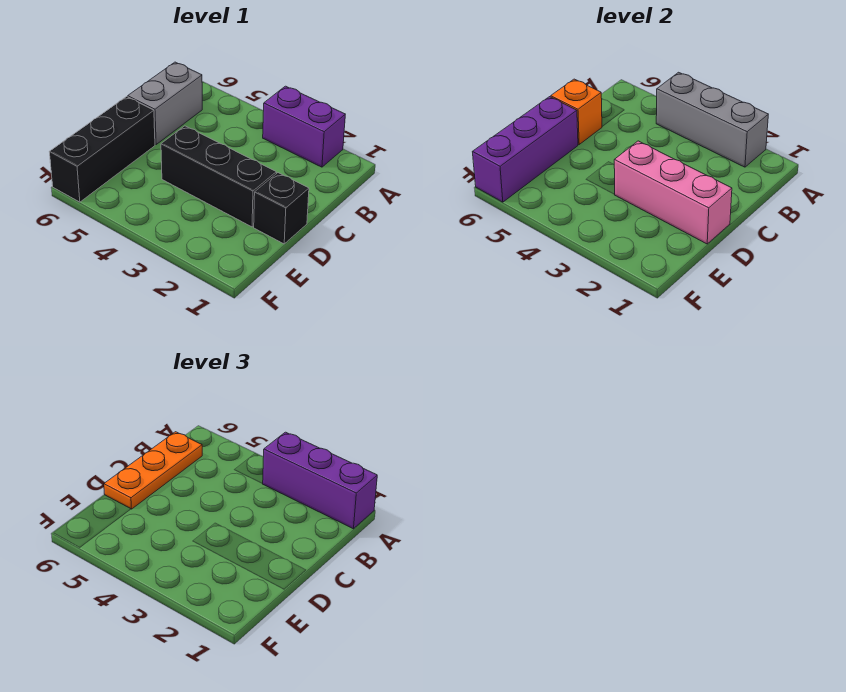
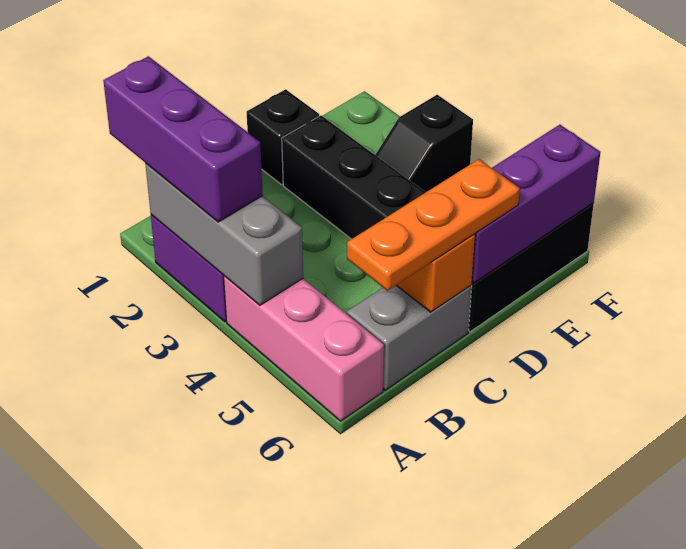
pink brick D1:D3 level 2 -> pink brick A4:A6 level 1
none -> black slope E3:F3 level 1 top F

